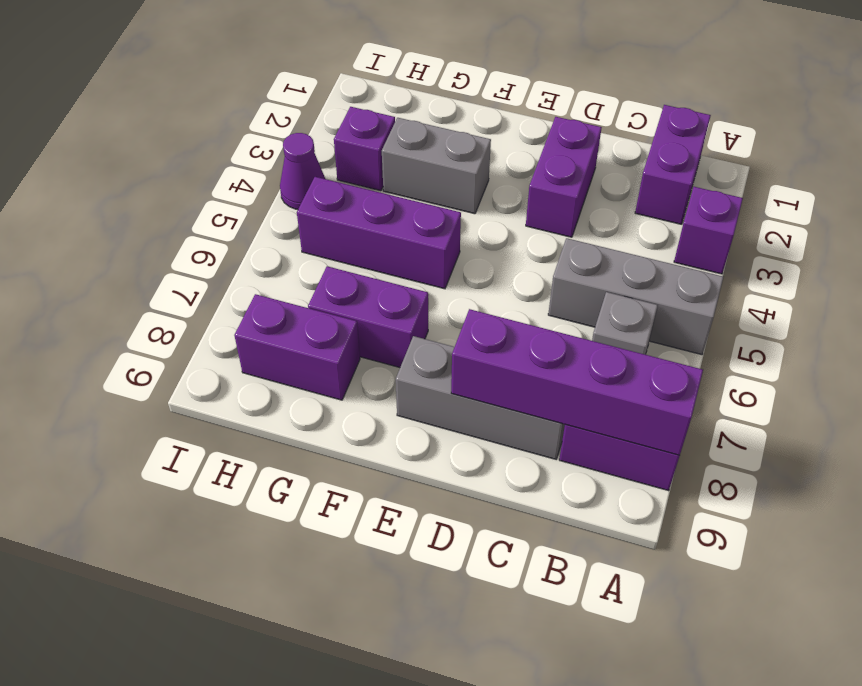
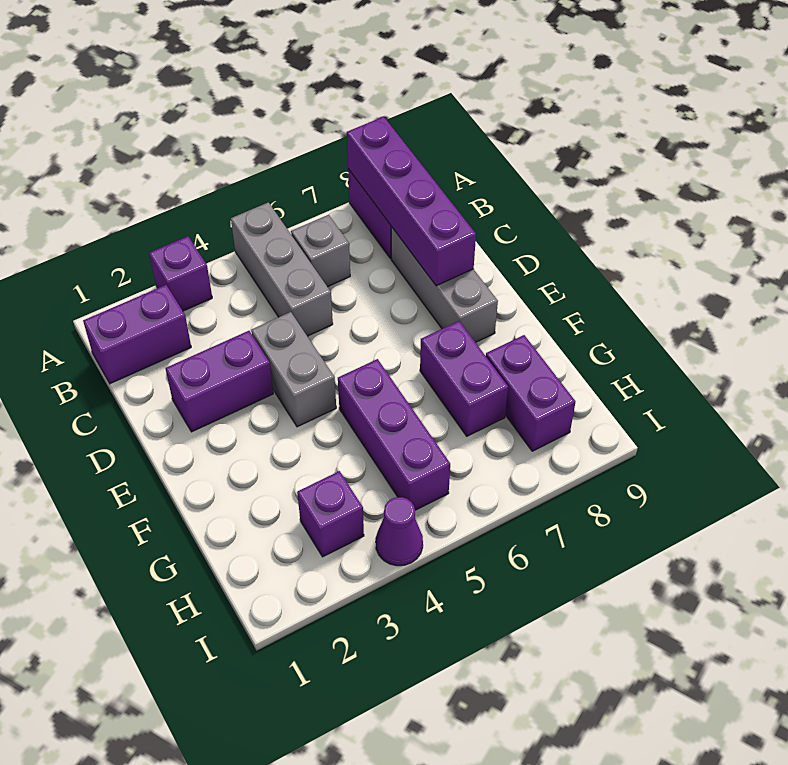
grey brick F3:G3 level 1 -> grey brick D4:E4 level 1

